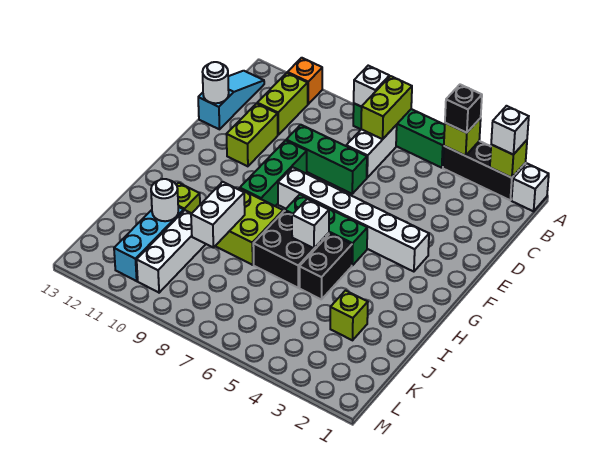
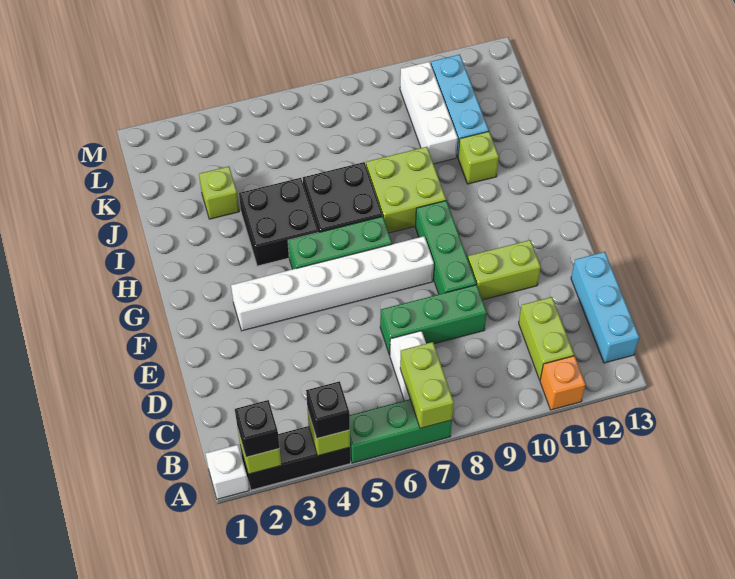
white brick A2 level 3 -> black brick A2 level 3
green brick A5:A8 level 1 -> green brick A5:A7 level 1
white brick A8 level 2 -> none
cyan slope B13:D13 level 1 top D -> cyan brick B13:D13 level 1
lime brick D11:E11 level 1 -> lime brick E10:E11 level 1
white round brick D13 level 2 -> none
black brick H5:I5 level 1 -> black brick H4:I5 level 1
white brick H6 level 2 -> none
white brick I9:J9 level 2 -> none
white round brick J11 level 2 -> none

